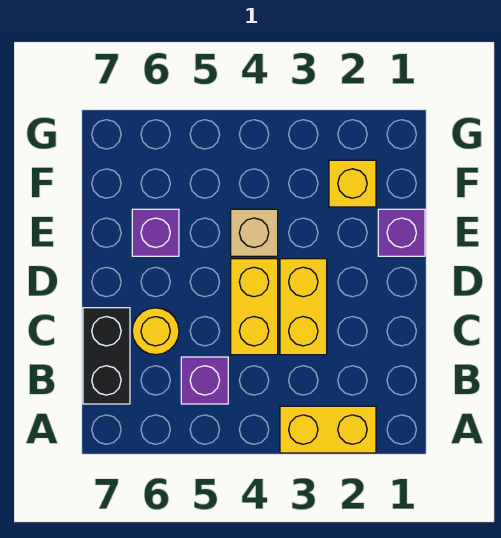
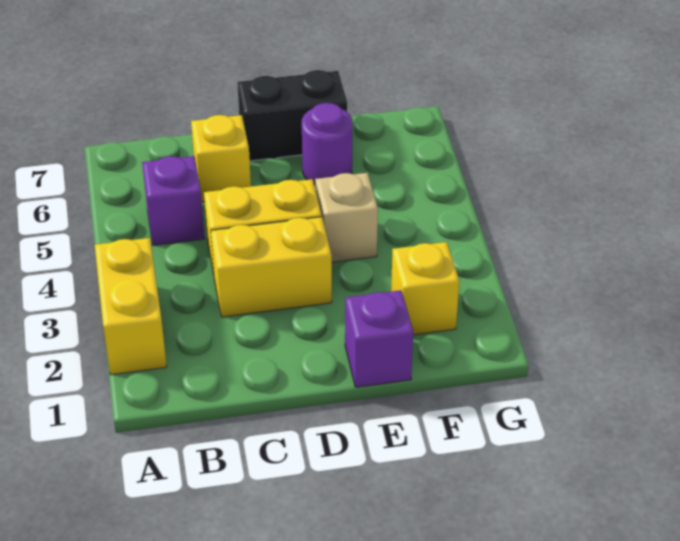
black brick B7:C7 level 1 -> black brick D7:E7 level 1
yellow round brick C6 level 1 -> yellow brick C6 level 1
purple brick E6 level 1 -> purple round brick E6 level 1

